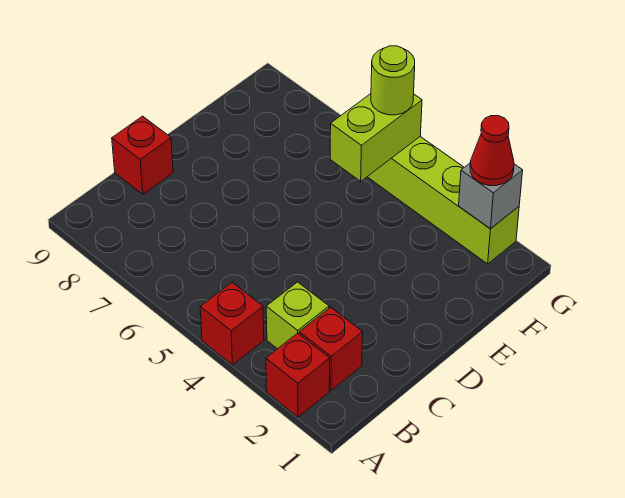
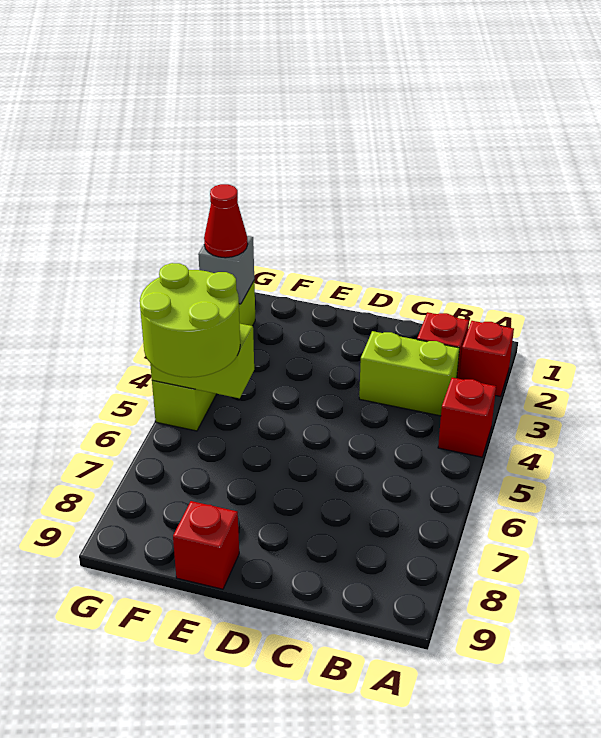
lime brick B3 level 1 -> lime brick B3:C3 level 1
red brick C9 level 1 -> red brick E9 level 1
lime round brick G5 level 3 -> lime round brick F5:G6 level 3

